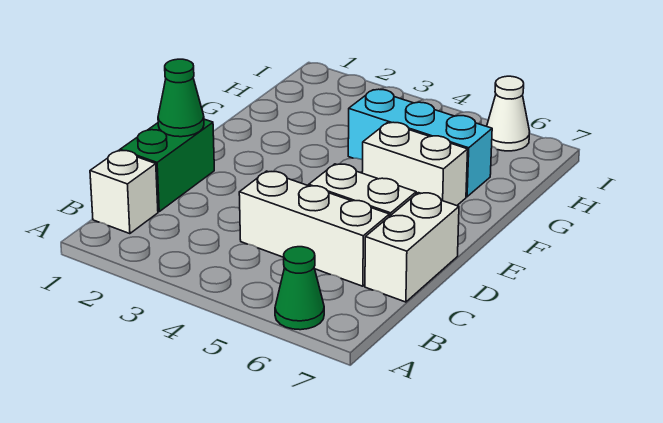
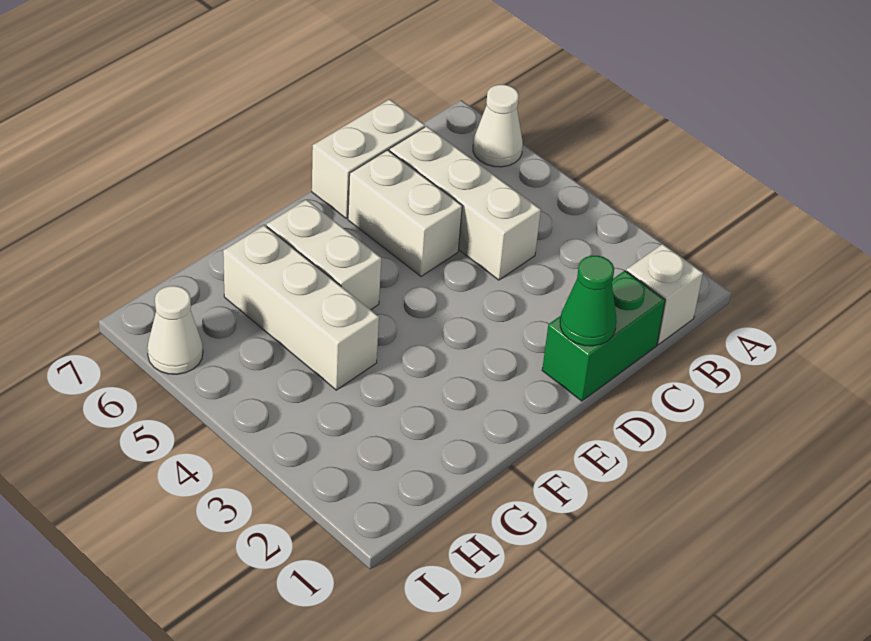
green cone A6 level 1 -> white cone A6 level 1
cyan brick G4:G6 level 1 -> white brick G4:G6 level 1

